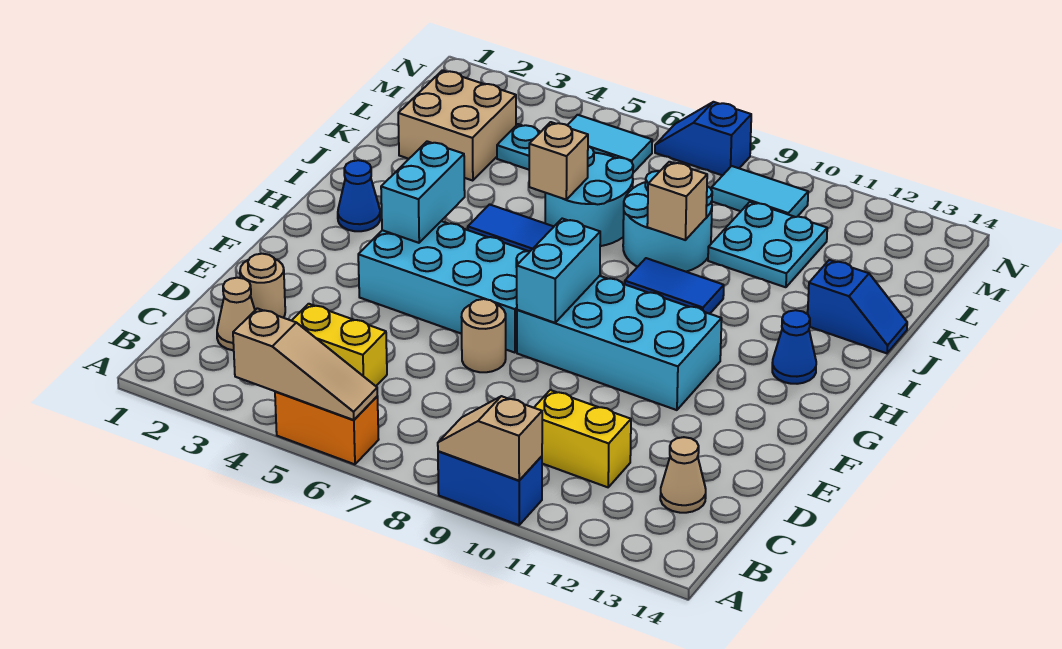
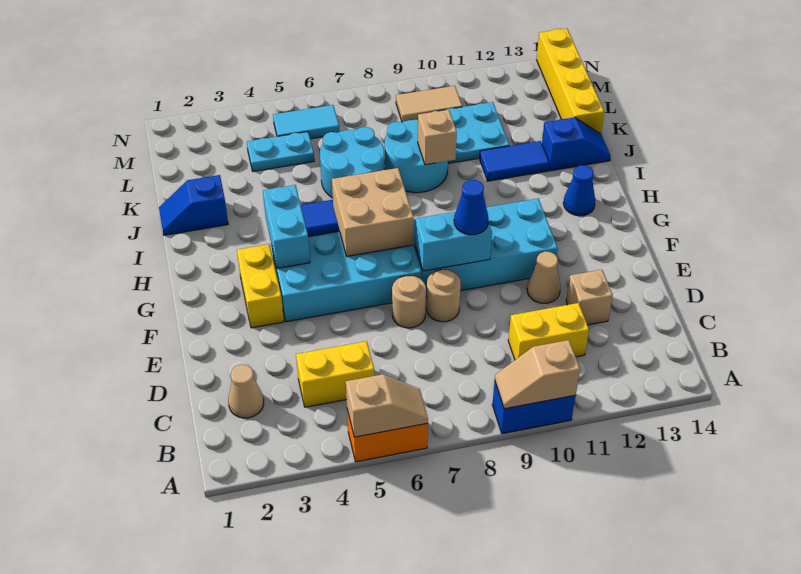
tan slope A4:A6 level 2 top 4 -> tan slope A5:A6 level 2 top 5
tan cone C13 level 1 -> tan cone E11 level 1
tan round brick D2 level 1 -> tan round brick E8 level 1
none -> yellow brick F3:G3 level 1
cyan brick F8:G8 level 2 -> cyan brick F8:F9 level 2
blue cone H2 level 1 -> blue cone F9 level 3
blue tile I9:I10 level 1 -> blue tile J11:J12 level 1
tan brick J6 level 2 -> tan brick D12 level 1
tan brick K2:L3 level 1 -> tan brick G6:H7 level 2
none -> yellow brick K14:N14 level 1
cyan tile M9:M10 level 1 -> tan tile M9:M10 level 1
blue slope N7:N8 level 1 top 8 -> blue slope J1:J2 level 1 top 2

